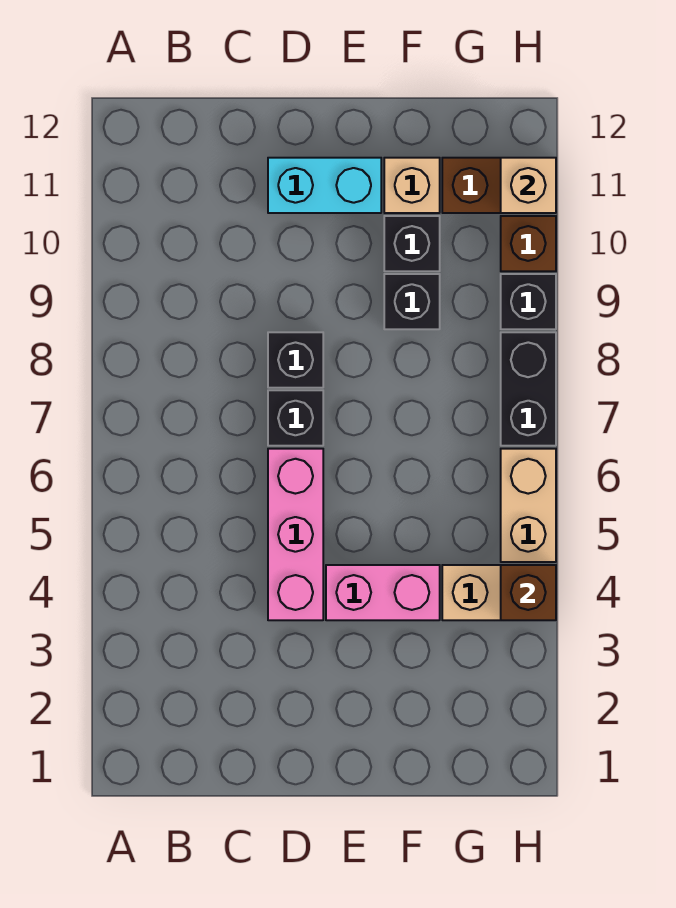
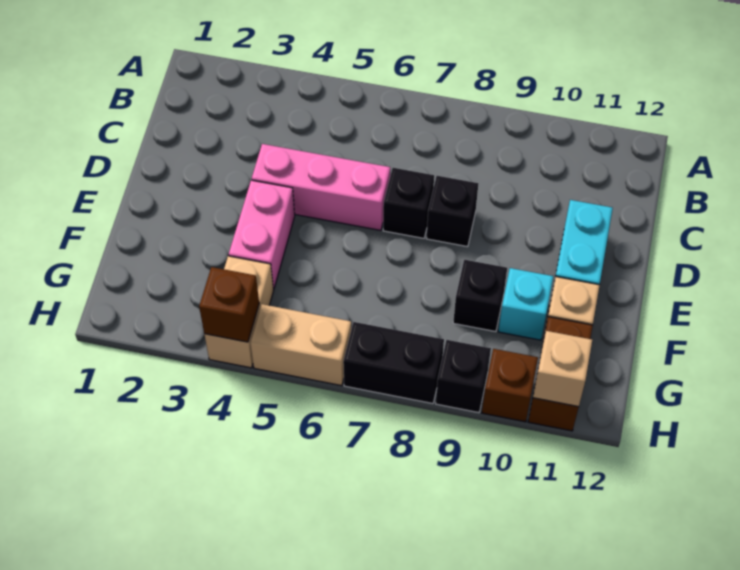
black brick F10 level 1 -> cyan brick F10 level 1

